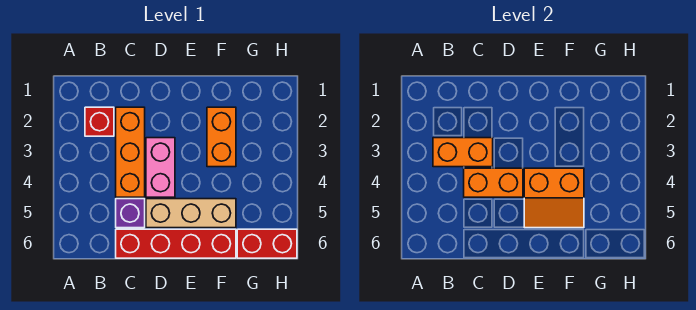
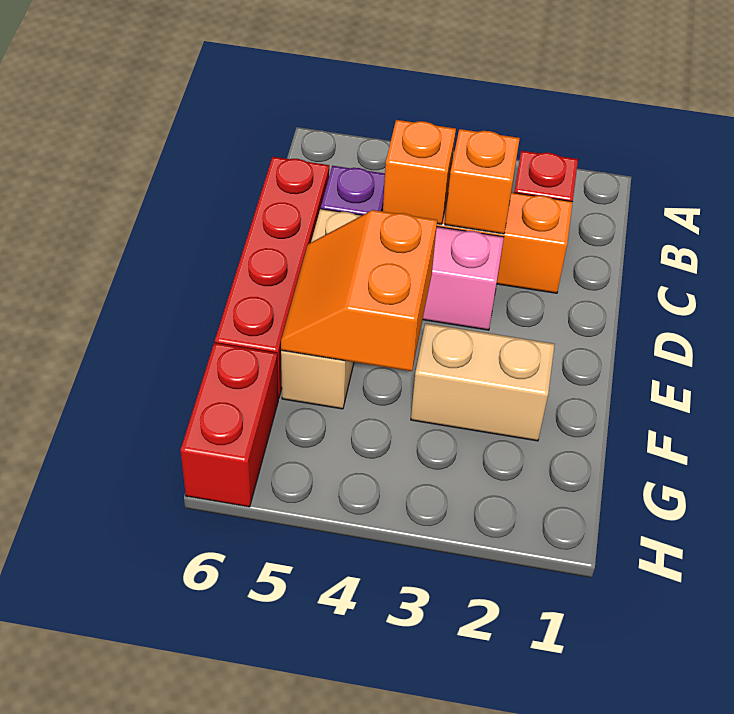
orange brick B3:C3 level 2 -> orange brick C3 level 2
orange brick C4:D4 level 2 -> orange brick C4 level 2
orange brick F2:F3 level 1 -> tan brick F2:F3 level 1

